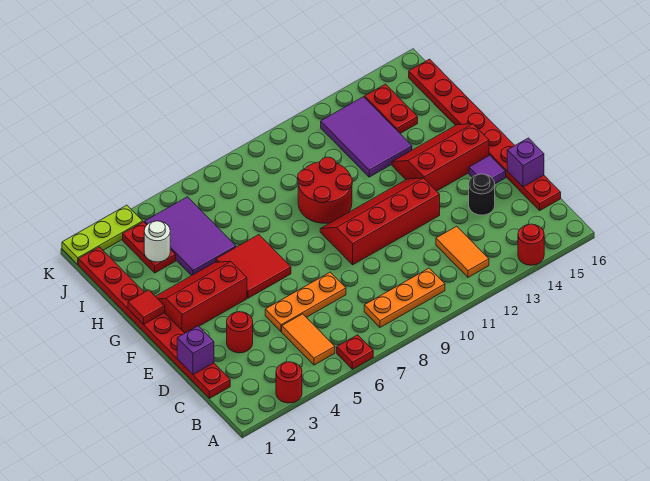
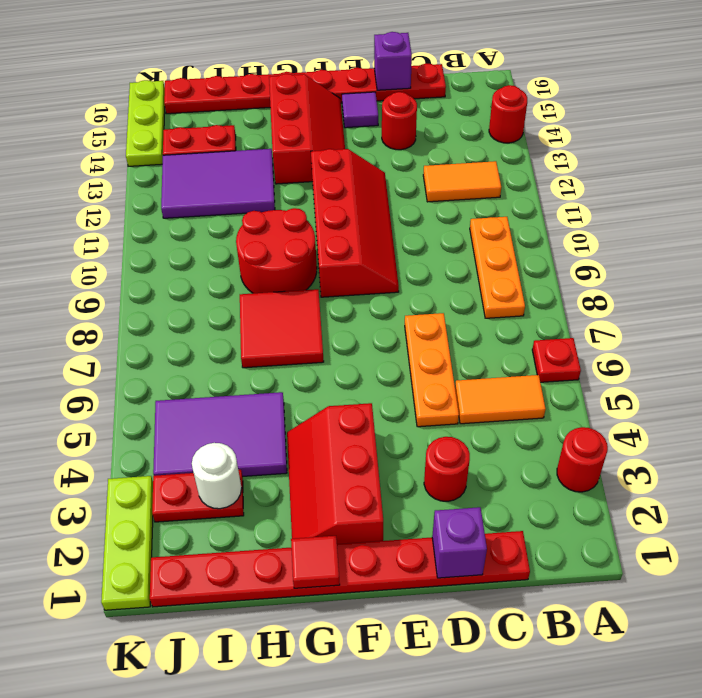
black round brick D14 level 1 -> red round brick D14 level 1
red slope E9:F12 level 1 top E -> red slope E9:F12 level 1 top F
red tile F5:G6 level 1 -> red tile G7:H8 level 1
red slope F13:G15 level 1 top F -> red slope F13:G15 level 1 top G
none -> lime plate K14:K16 level 1

